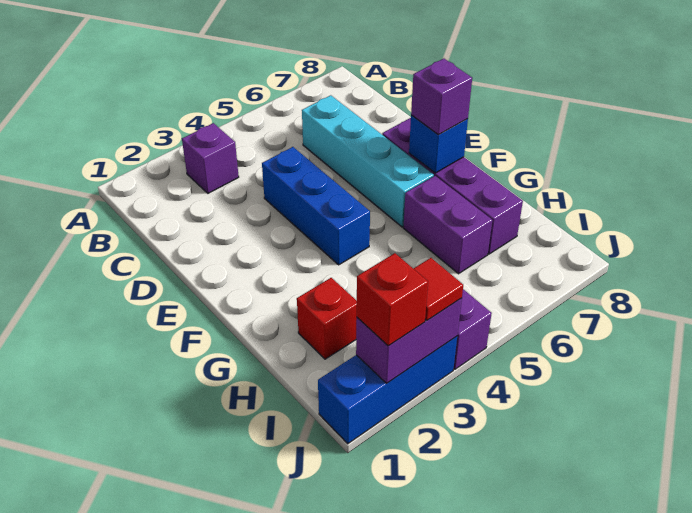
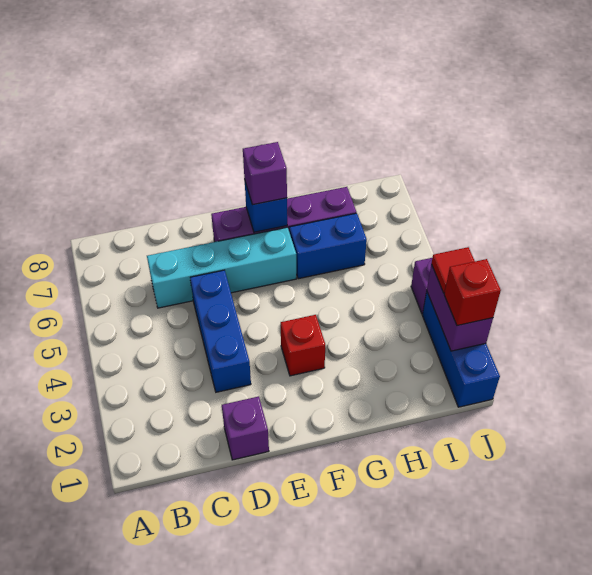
purple brick B3 level 1 -> purple brick D1 level 1
blue brick D4:F4 level 1 -> blue brick D3:D5 level 1
purple brick G6:H6 level 1 -> blue brick G6:H6 level 1
red brick H2 level 1 -> red brick F3 level 1

